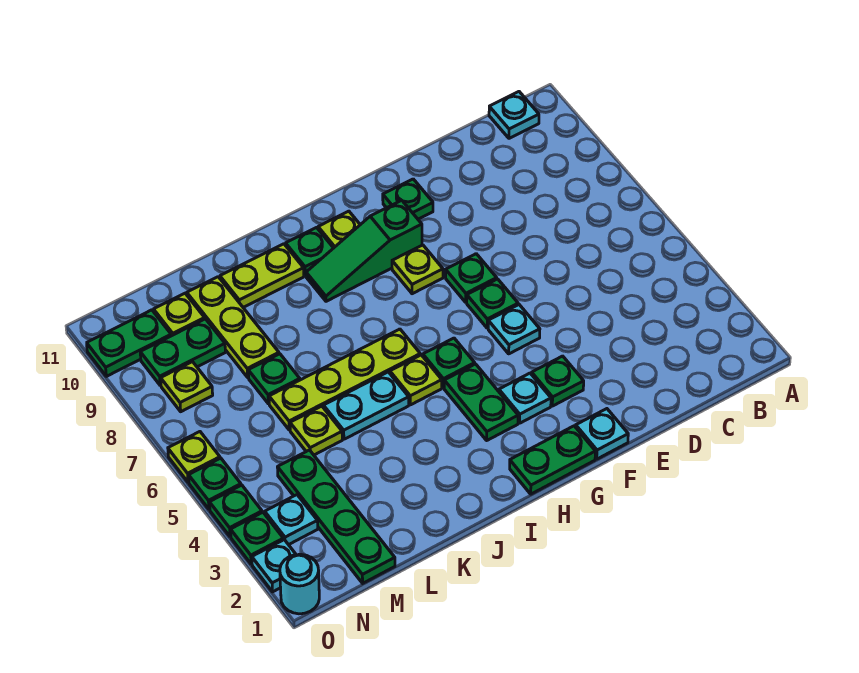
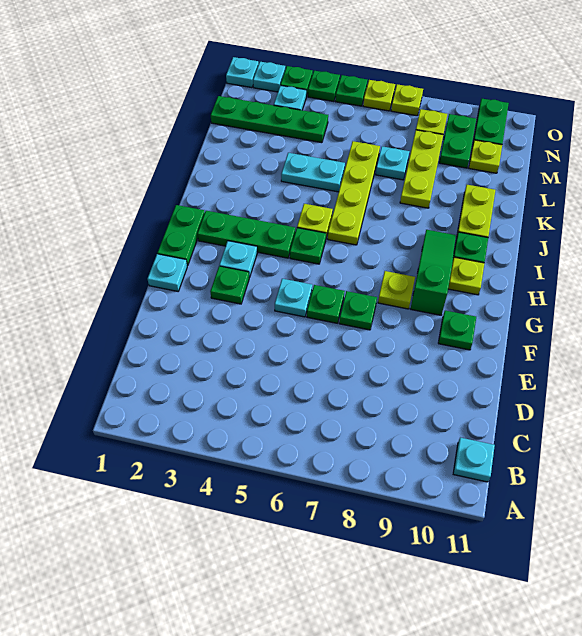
green plate H3:H4 level 1 -> green plate H2:H4 level 1
cyan plate J5:K5 level 1 -> cyan plate K4:K5 level 1
lime plate L5 level 1 -> lime plate O7 level 1
green plate L7 level 1 -> cyan plate L7 level 1
lime plate L8:L10 level 1 -> lime plate K8:M8 level 1
cyan round brick O1 level 1 -> cyan plate O1 level 1

